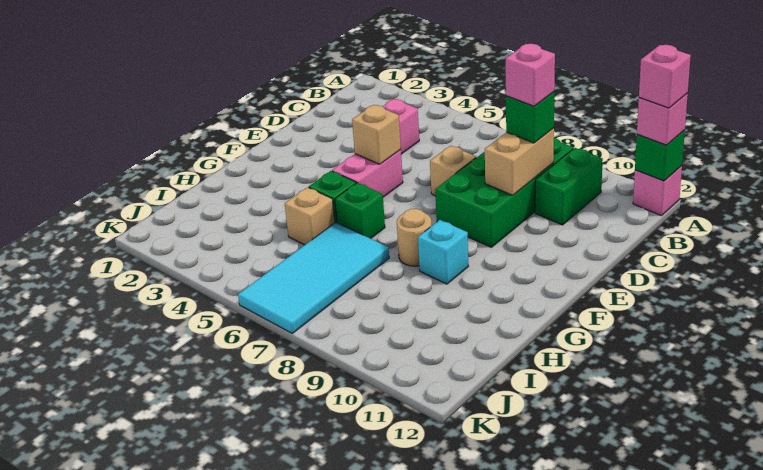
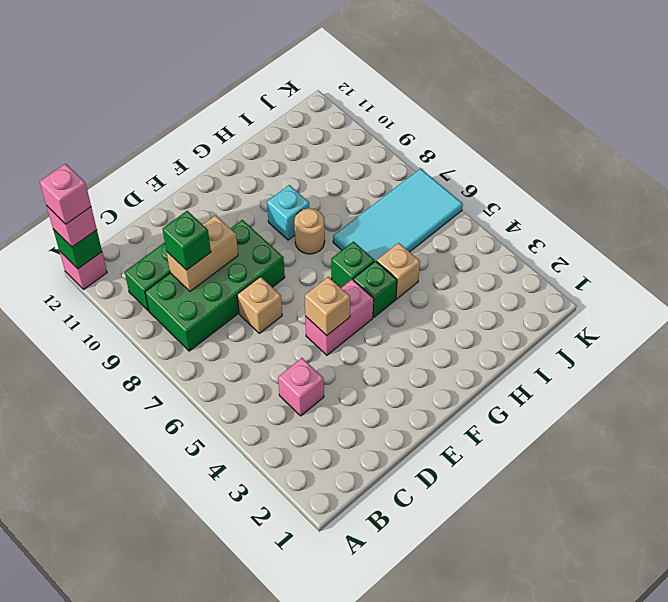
pink brick C9 level 4 -> none

